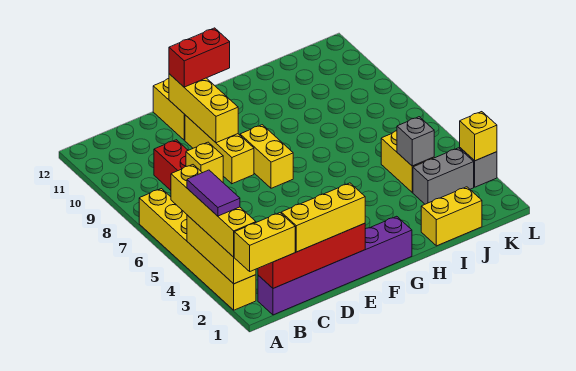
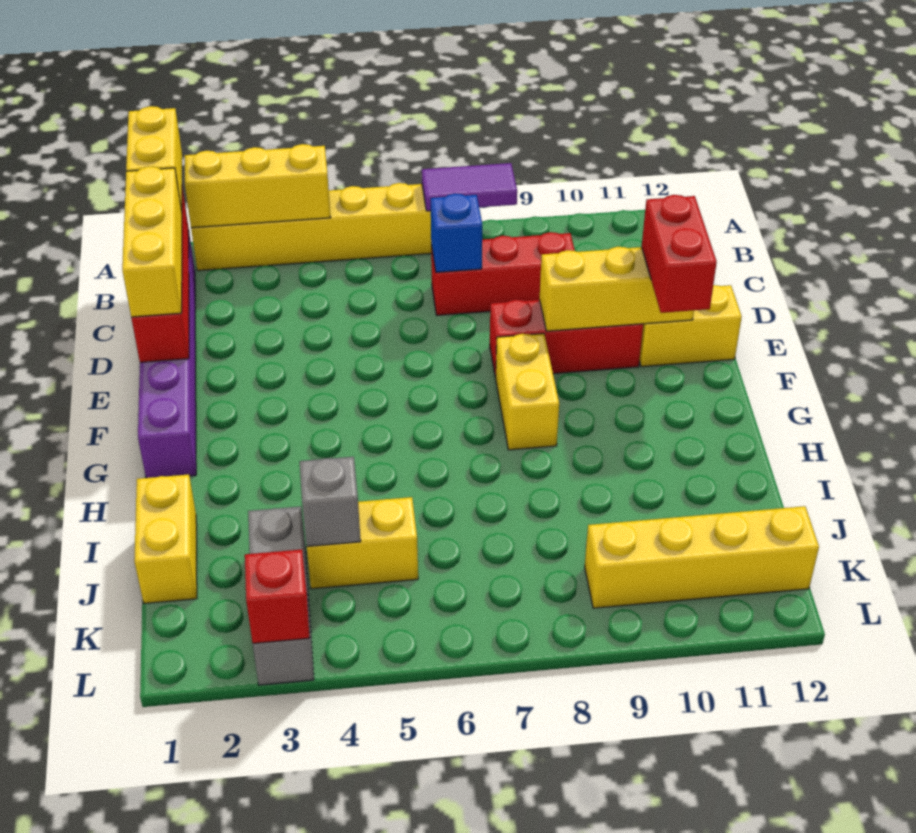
yellow brick A2:A5 level 3 -> yellow brick K9:K12 level 1
purple tile A3:A4 level 4 -> purple tile A7:A8 level 2
yellow brick C7 level 2 -> blue brick C7 level 2
yellow brick E8:E10 level 1 -> red brick E8:E10 level 1
yellow brick F7:F8 level 1 -> yellow brick F8:G8 level 1
yellow brick L3 level 2 -> red brick L3 level 2

